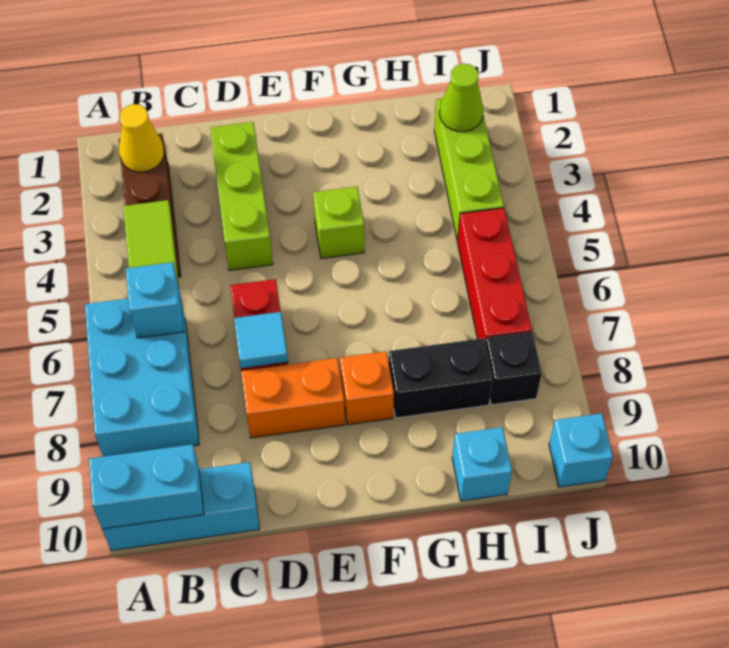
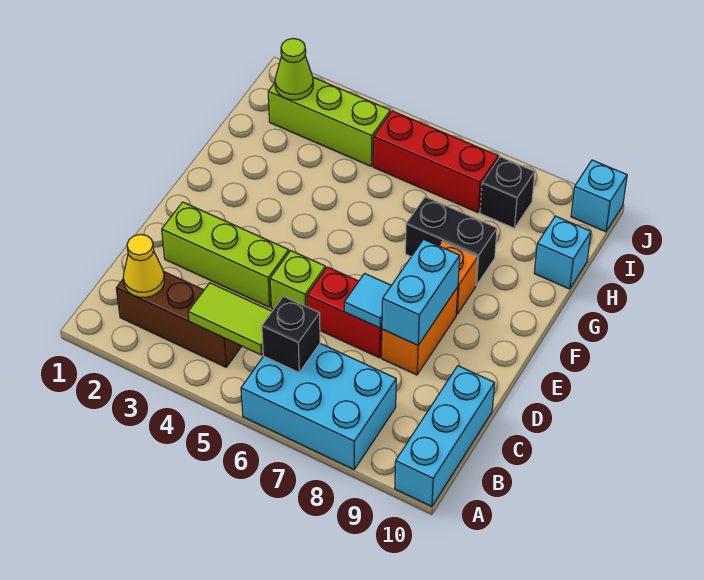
cyan brick A10:B10 level 2 -> cyan brick D8:E8 level 2
cyan brick B6 level 2 -> black brick B6 level 2
lime brick F4 level 1 -> lime brick D5 level 1
black brick G8:H8 level 1 -> black brick G7:G8 level 1

